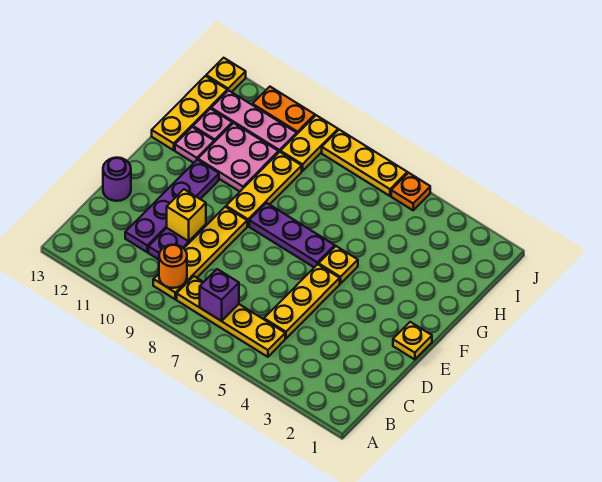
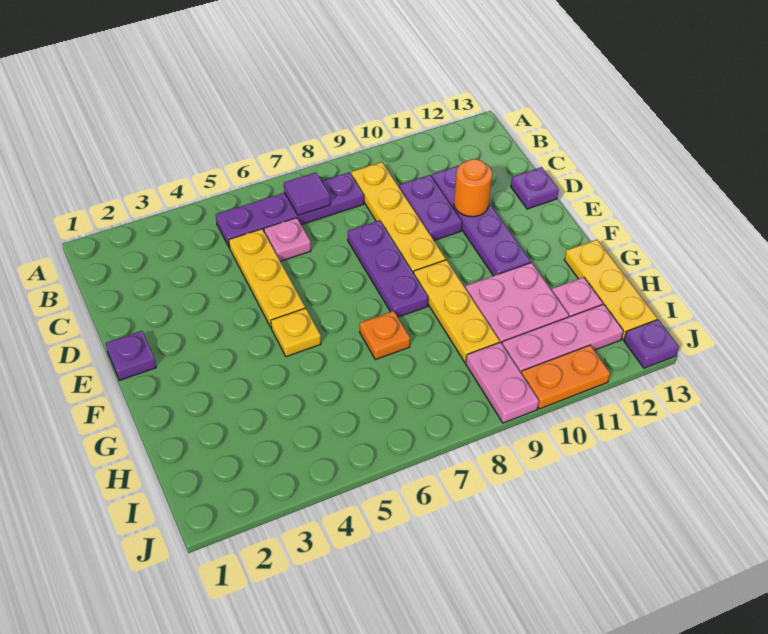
yellow plate B5:B8 level 1 -> purple plate B5:B8 level 1
purple brick B7 level 2 -> purple tile B7 level 2
orange round brick B9 level 2 -> orange round brick D11 level 2
yellow brick D10 level 2 -> none
purple round brick D13 level 1 -> purple plate D13 level 1
yellow plate E1 level 1 -> purple plate E1 level 1
purple plate F6:F8 level 1 -> purple plate D8:F8 level 1
pink plate G12 level 1 -> pink plate C6 level 1
yellow plate I9:J9 level 1 -> pink plate I9:J9 level 1
orange plate J5 level 1 -> orange plate G7 level 1
yellow plate J6:J8 level 1 -> none
yellow plate J13 level 1 -> purple plate J13 level 1

